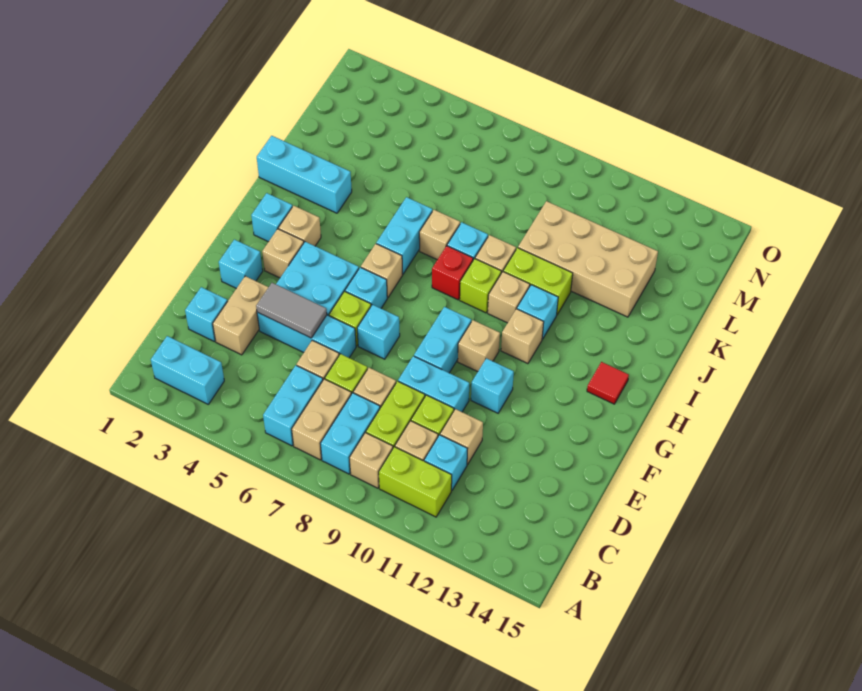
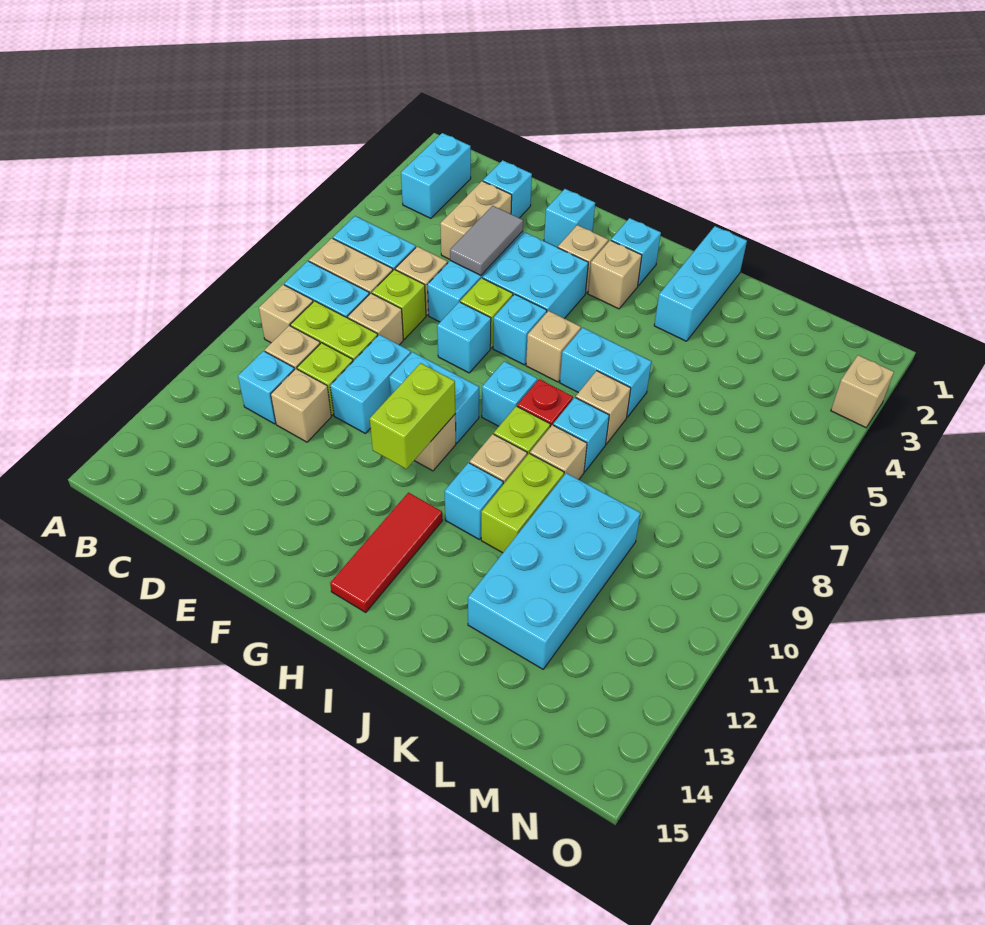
lime brick B10:B11 level 1 -> lime brick G10:G11 level 2
tan brick D3:E3 level 1 -> tan brick D3:D4 level 1
cyan brick F11 level 1 -> cyan brick H8 level 1
tan brick H11 level 1 -> tan brick O3 level 1
red tile H14 level 1 -> red tile H12:H14 level 1
tan brick K10:L13 level 1 -> cyan brick K10:L13 level 1

